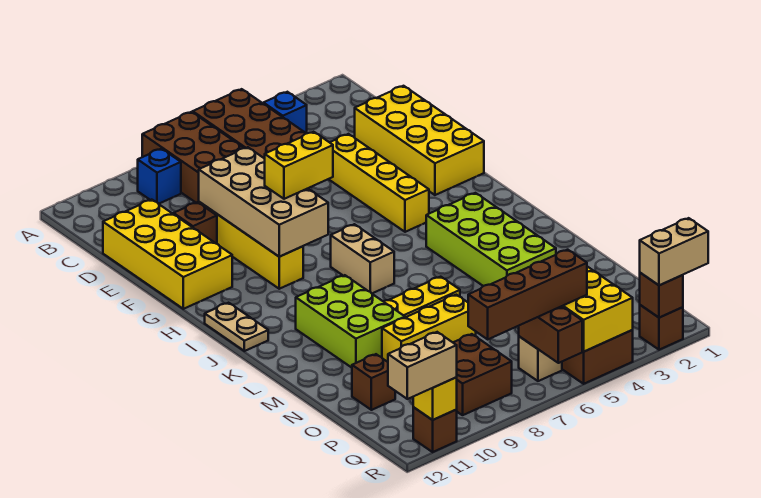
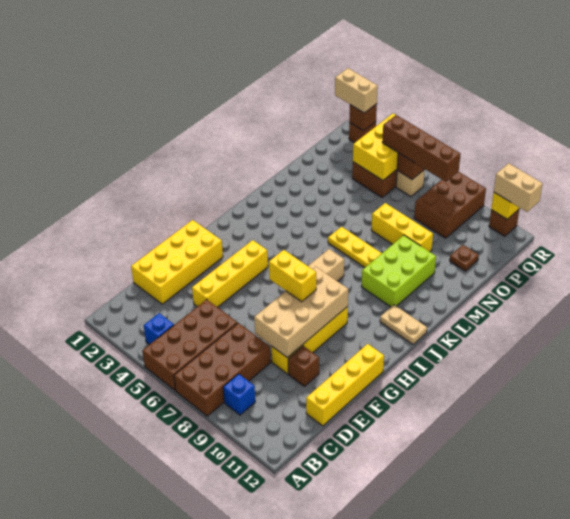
yellow brick D11:G12 level 1 -> yellow brick D12:G12 level 1
tan plate I12:J12 level 1 -> tan plate J11:J12 level 1
lime brick J3:M4 level 1 -> none
brown brick O11 level 1 -> brown plate O11 level 1
brown brick P8:Q9 level 1 -> brown brick P8:R9 level 1

